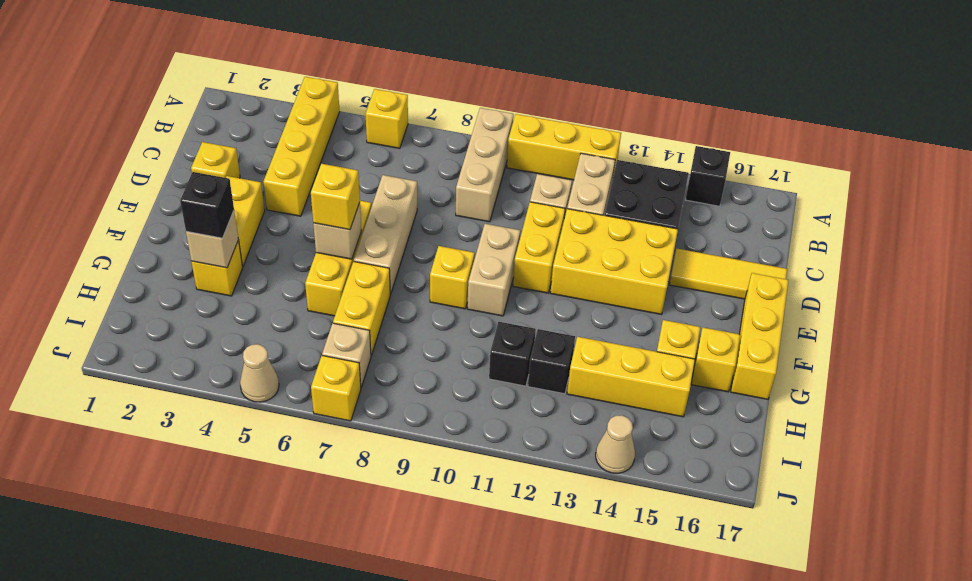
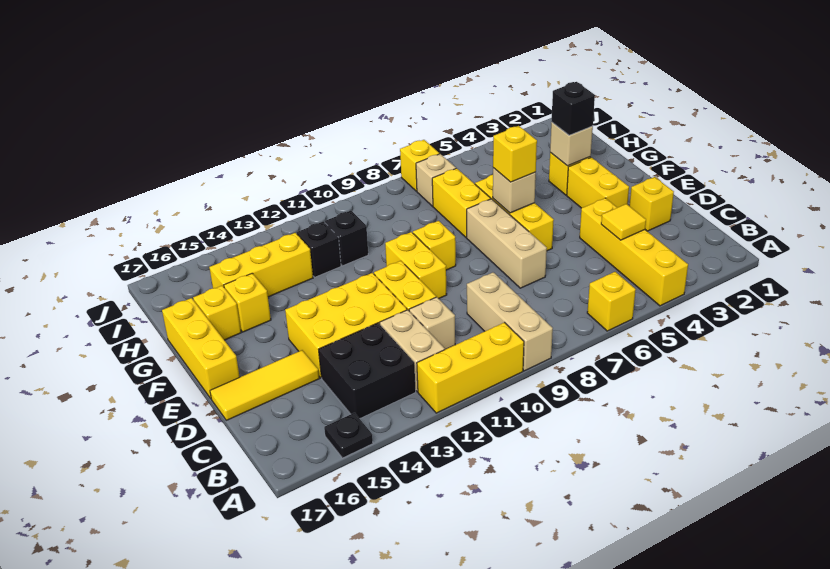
black brick A15 level 1 -> black plate A15 level 1
none -> yellow tile C4 level 2
tan brick E10:F10 level 1 -> yellow brick E10:F10 level 1
tan cone J5 level 1 -> none
tan cone J14 level 1 -> none

